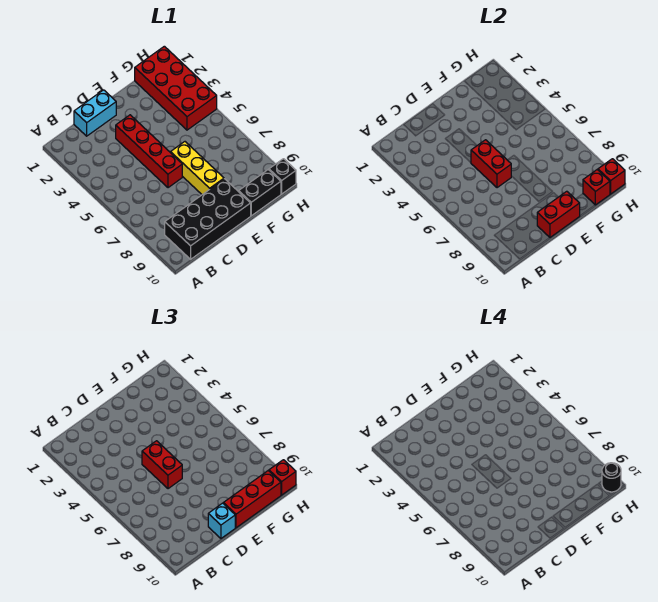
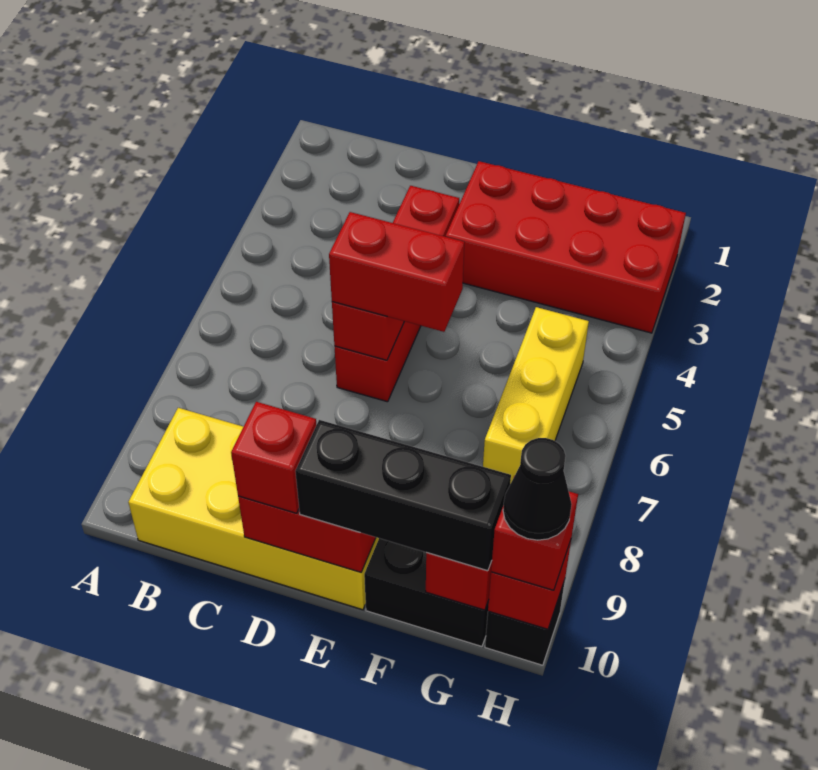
black brick B9:E10 level 1 -> yellow brick B9:E10 level 1
cyan brick C1:D1 level 1 -> none
red brick D5:D6 level 3 -> red brick D6:E6 level 3
cyan brick D10 level 3 -> red brick D10 level 3
yellow brick E6:E8 level 1 -> yellow brick G5:G7 level 1
red brick E10:G10 level 3 -> black brick E10:G10 level 3
red brick G1:H4 level 1 -> red brick E2:H3 level 1
black round brick H10 level 4 -> black cone H10 level 4

